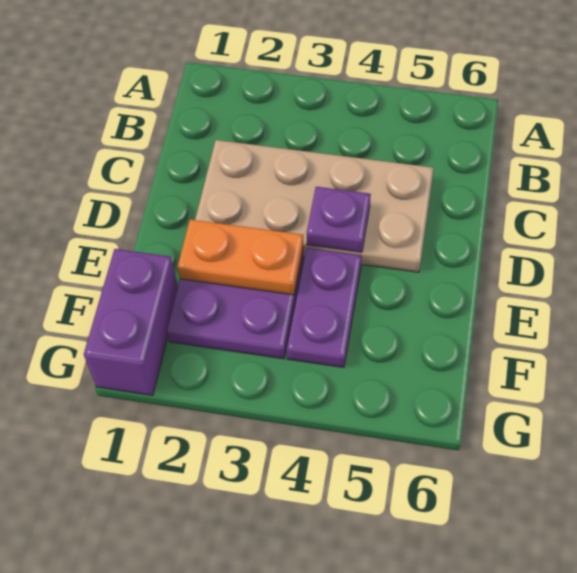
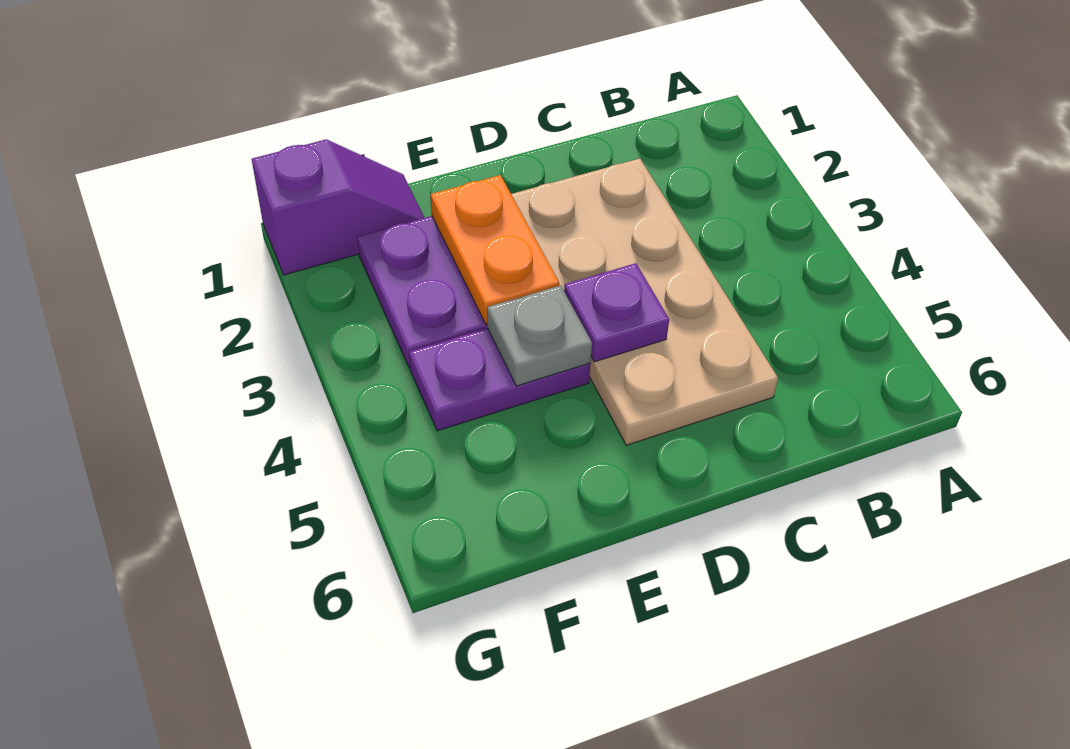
none -> grey plate E4 level 2
purple brick F1:G1 level 1 -> purple slope F1:G1 level 1 top G

